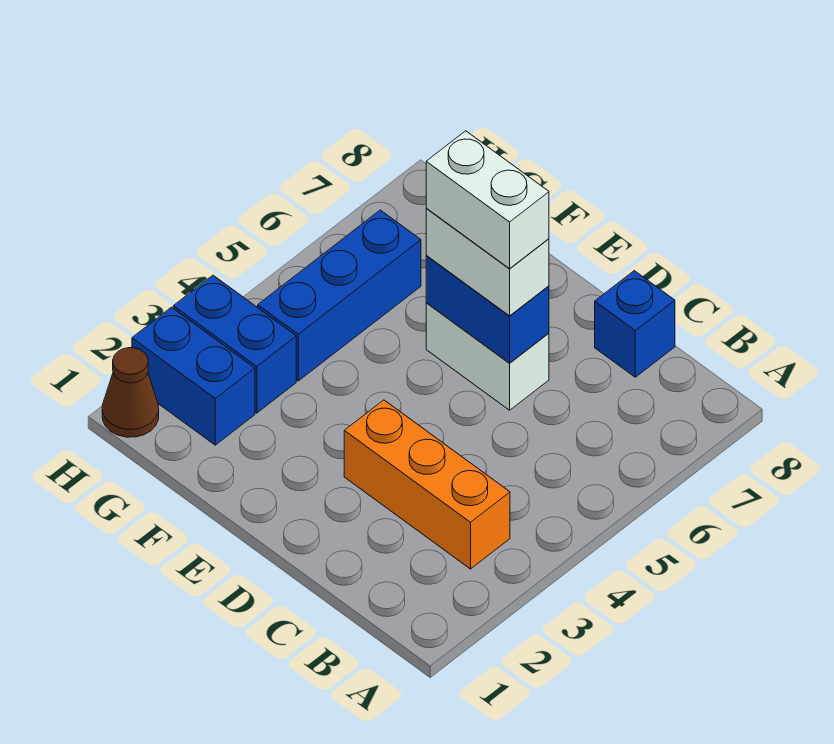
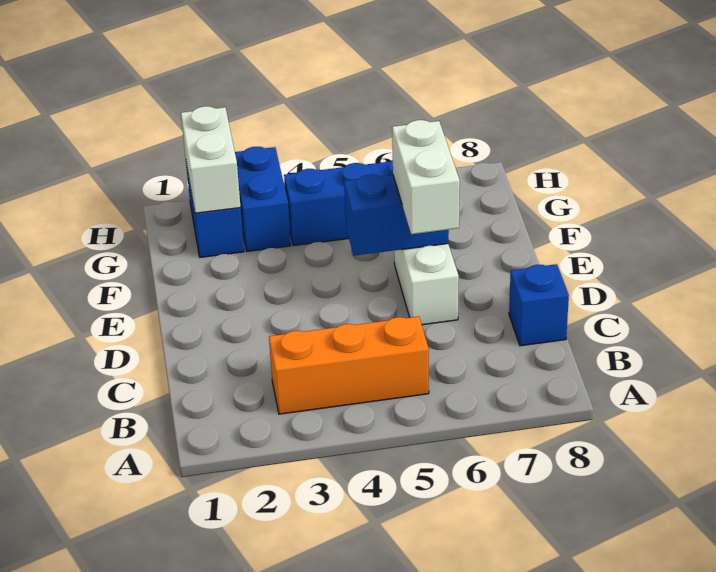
orange brick B3:D3 level 1 -> orange brick B3:B5 level 1
blue brick D6:E6 level 2 -> blue brick E5:E6 level 2
white brick D6:E6 level 4 -> white brick G2:H2 level 2
brown cone H1 level 1 -> none

